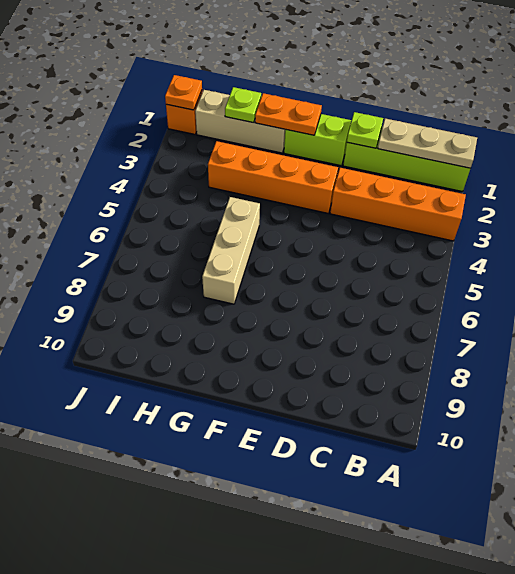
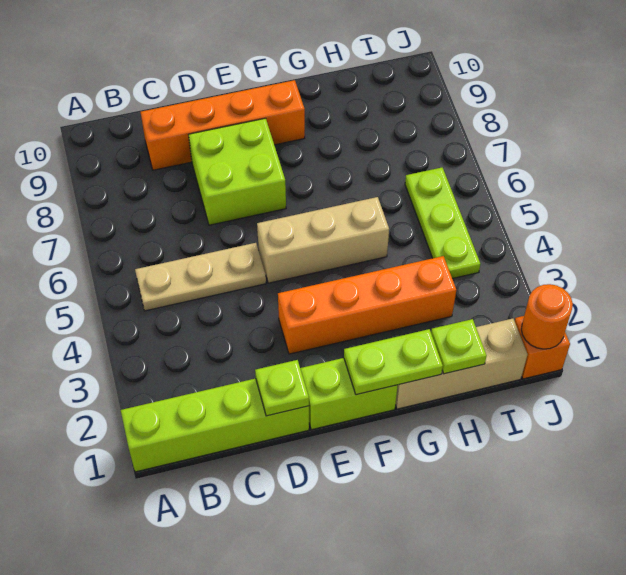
tan plate A1:C1 level 2 -> tan plate B5:D5 level 1
orange brick A3:D3 level 1 -> orange brick C9:F9 level 1
none -> lime brick D7:E8 level 1
orange plate F1:G1 level 2 -> lime plate F1:G1 level 2
tan brick G5:G7 level 1 -> tan brick E5:G5 level 1
none -> lime plate I4:I6 level 1
orange plate J1 level 2 -> orange round brick J1 level 2

